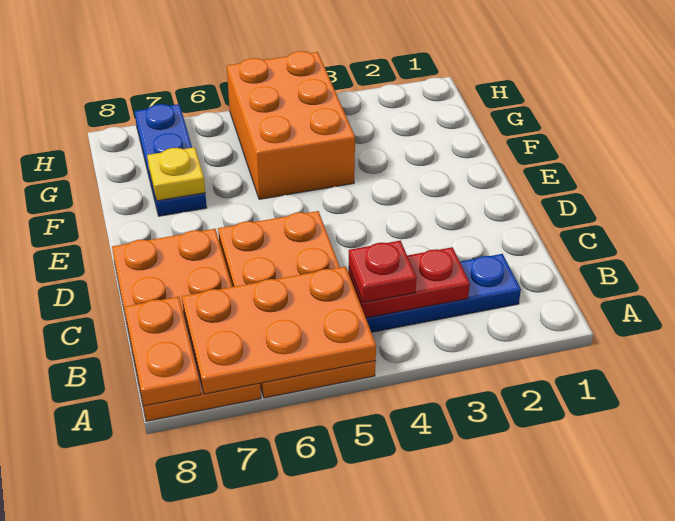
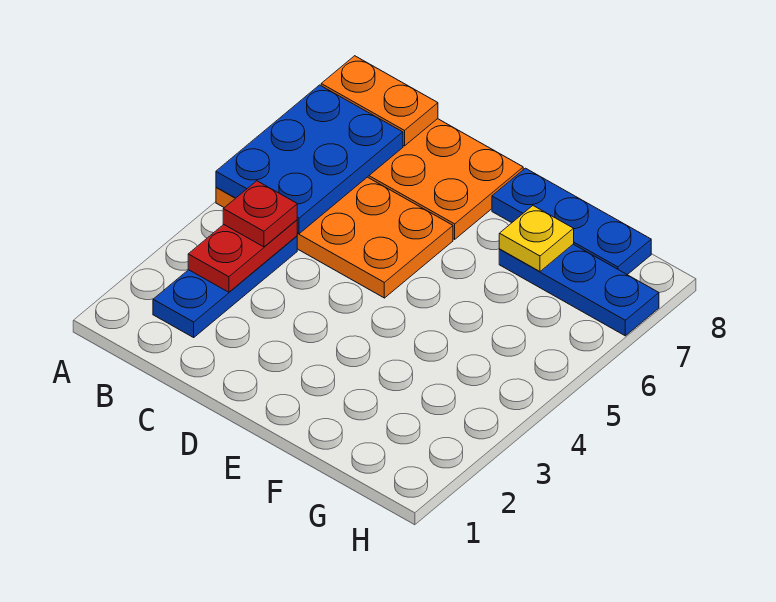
orange plate A5:B7 level 2 -> blue plate A5:B7 level 2
none -> blue plate E8:G8 level 1
orange brick F4:H5 level 1 -> none

